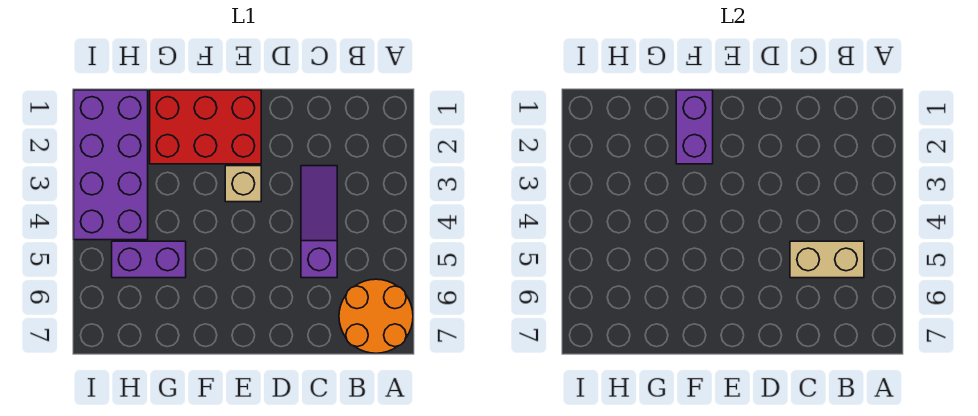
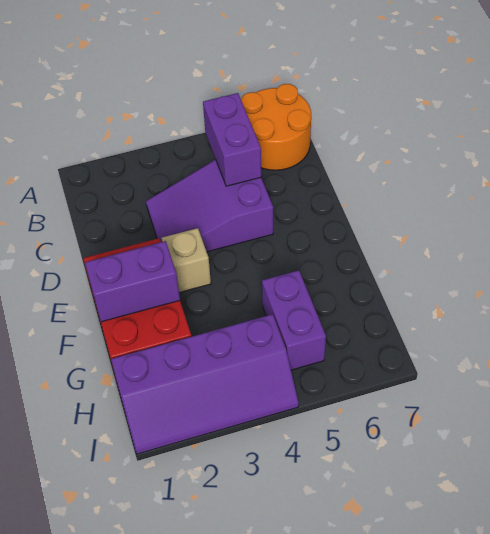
tan brick B5:C5 level 2 -> purple brick B5:C5 level 2
purple slope C3:C5 level 1 top 5 -> purple slope C3:D5 level 1 top 5
purple brick H1:I4 level 1 -> purple slope H1:I4 level 1 top H

